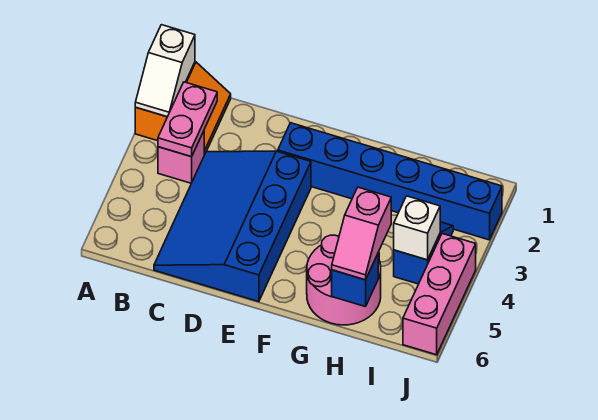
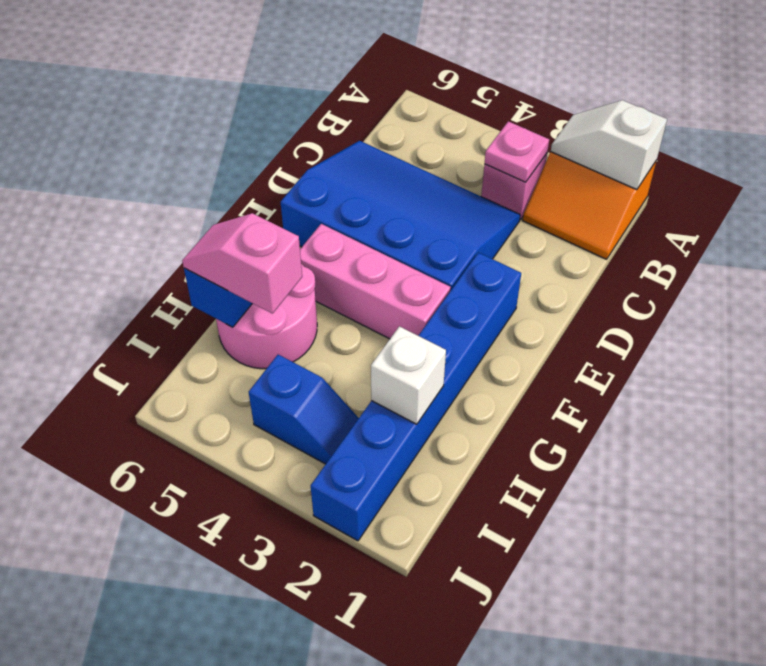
pink plate B2:B3 level 2 -> pink plate B3 level 2
white brick I4 level 2 -> white brick H2 level 2
pink brick J4:J6 level 1 -> pink brick F3:F5 level 1

